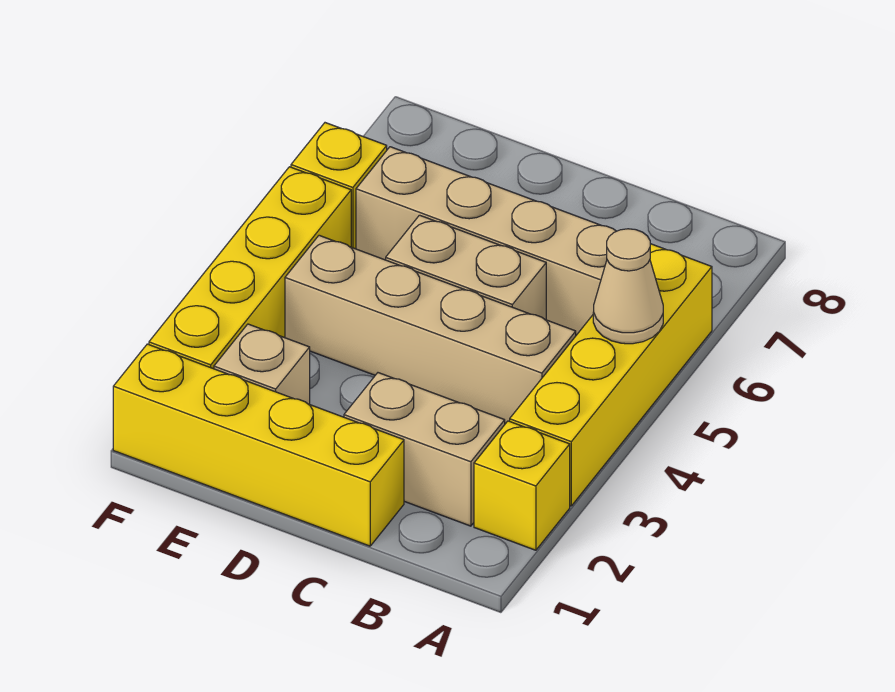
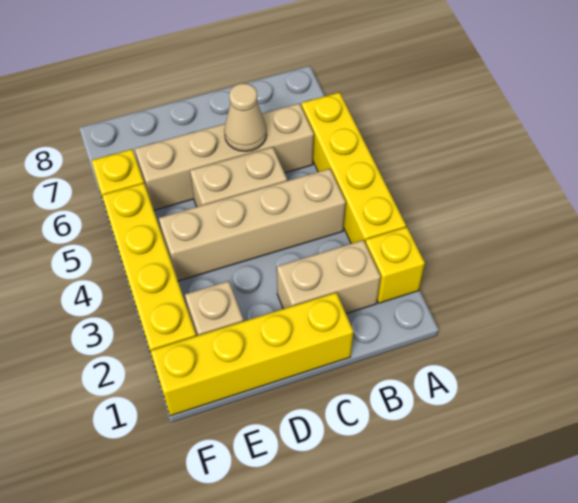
tan cone A5 level 2 -> tan cone C6 level 2

